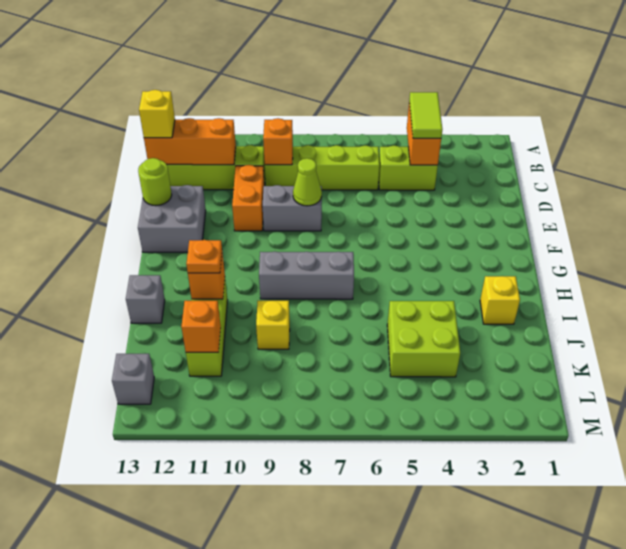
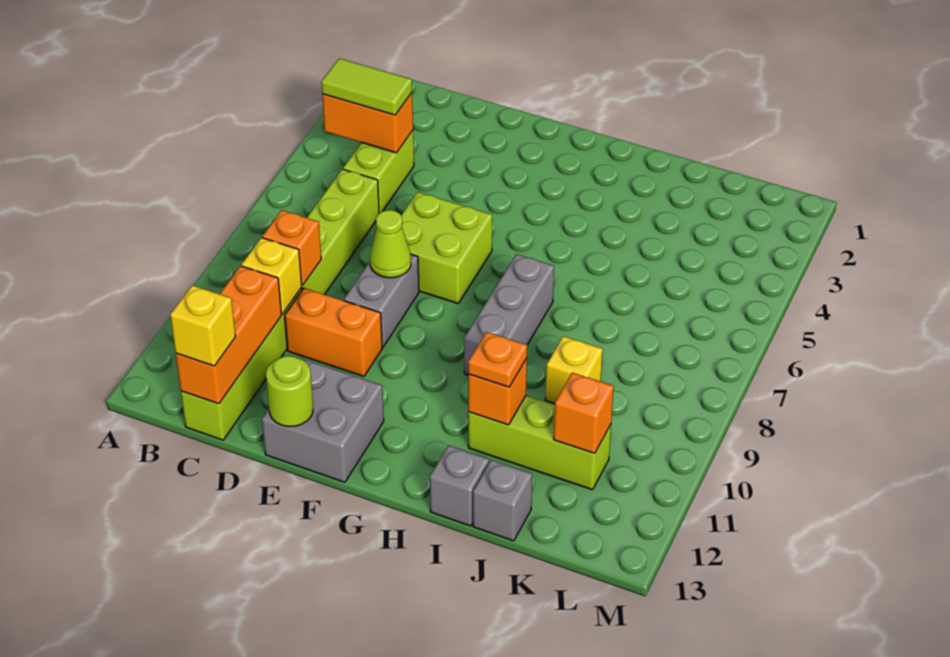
yellow brick I2 level 1 -> yellow brick C10 level 2
lime brick J4:K5 level 1 -> lime brick E6:F7 level 1
grey brick L13 level 1 -> grey brick J13 level 1

